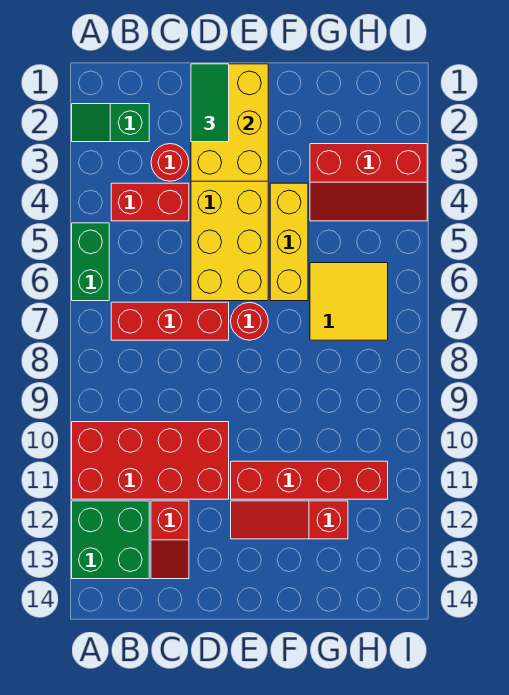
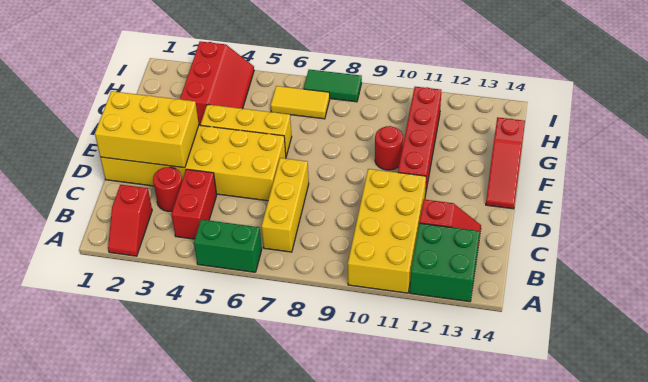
green slope A2:B2 level 1 top B -> red slope A2:B2 level 1 top B
red brick A10:D11 level 1 -> yellow brick A10:D11 level 1
red brick B7:D7 level 1 -> yellow brick B7:D7 level 1
green tile D1:D2 level 3 -> green tile I7:I8 level 1
red round brick E7 level 1 -> red round brick F10 level 1
red slope E12:G12 level 1 top G -> red slope E14:G14 level 1 top G
yellow tile G6:H7 level 1 -> yellow tile H6:H7 level 1

